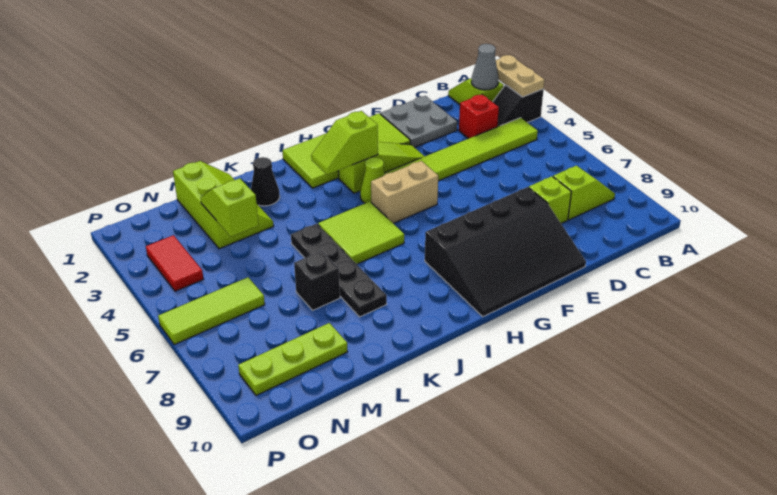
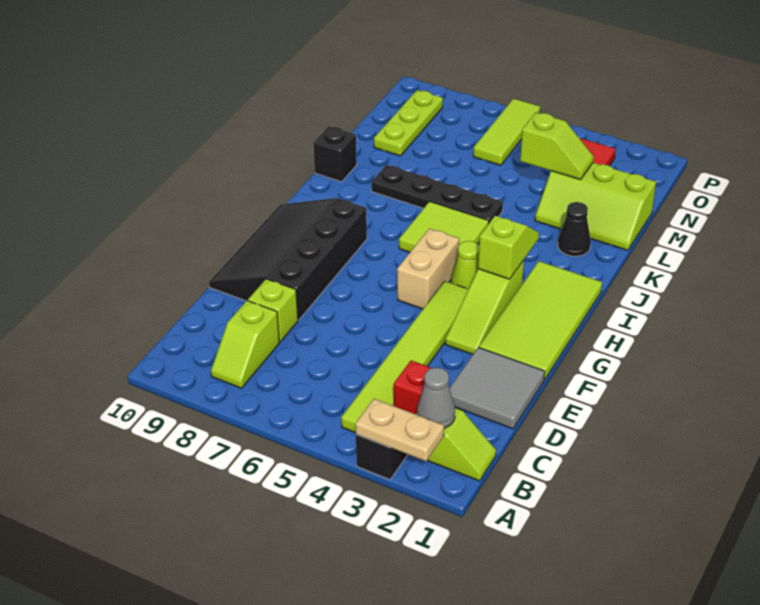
grey plate D1:E2 level 1 -> grey tile D1:E2 level 1
black brick L7 level 1 -> black brick K10 level 1

